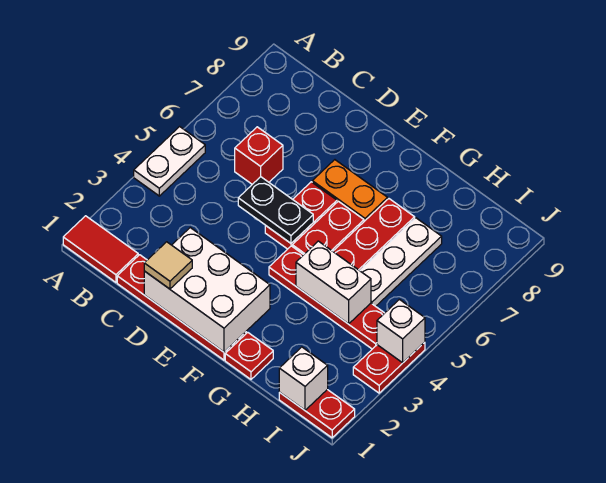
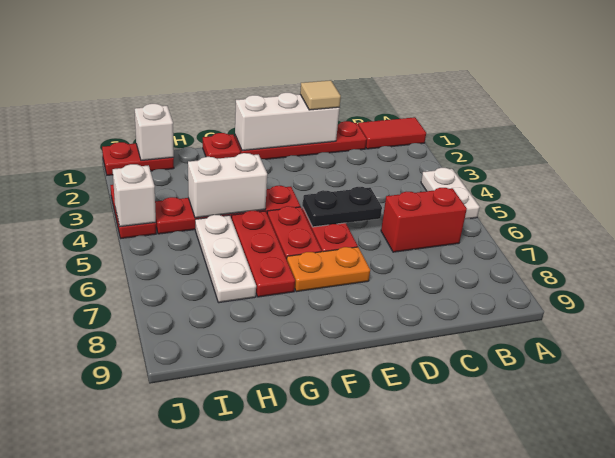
red brick C6 level 1 -> red brick B6:C6 level 1
white brick D1:F2 level 2 -> white brick D1:F1 level 2

